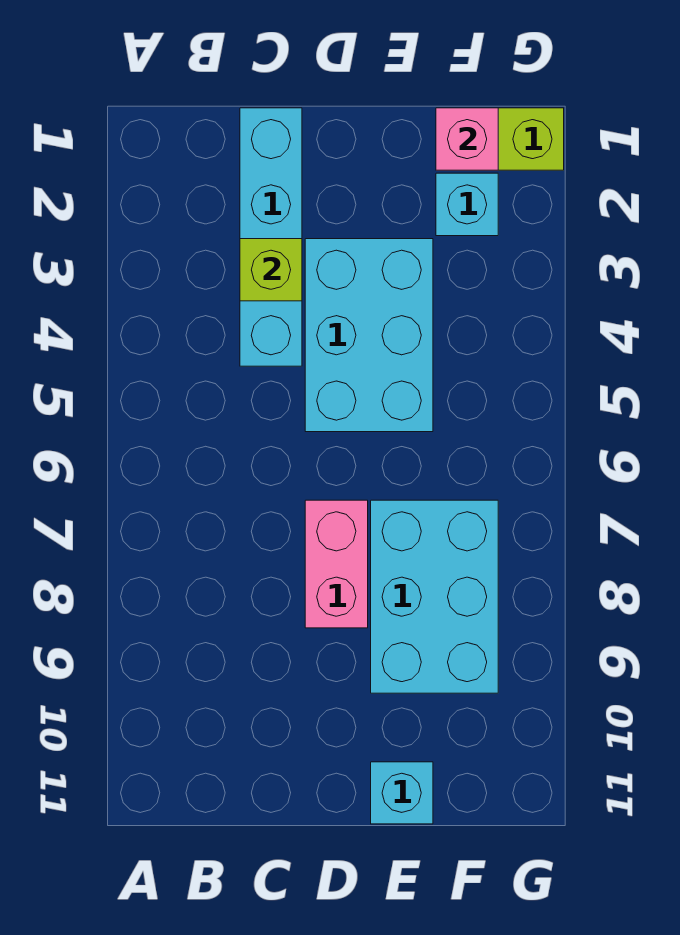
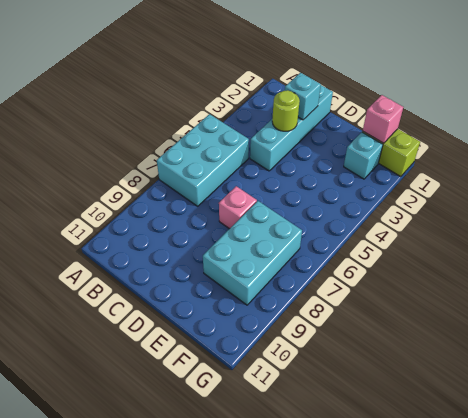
lime brick C3 level 2 -> lime round brick C3 level 2
cyan brick D3:E5 level 1 -> cyan brick A5:B7 level 1
pink brick D7:D8 level 1 -> pink brick D7 level 1
cyan brick E11 level 1 -> cyan brick C2 level 2

